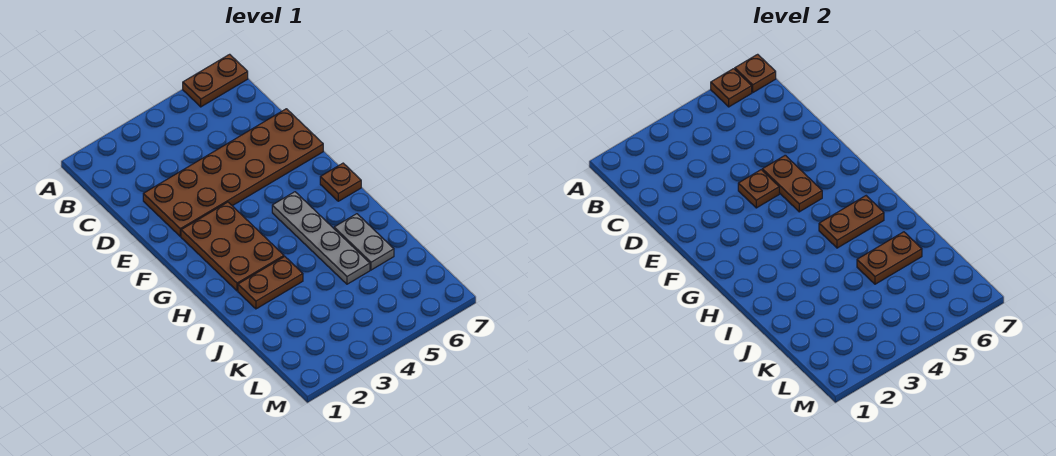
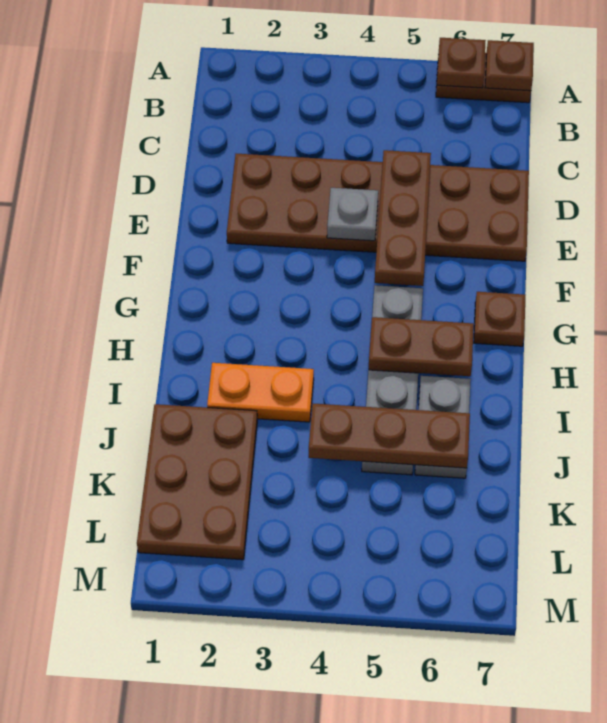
brown plate E4 level 2 -> grey plate E4 level 2
brown plate E5:F5 level 2 -> brown plate D5:F5 level 2
brown plate F2:H3 level 1 -> brown plate J1:L2 level 1
brown plate I2:I3 level 1 -> orange plate I2:I3 level 1
brown plate J5:J6 level 2 -> brown plate J4:J6 level 2

